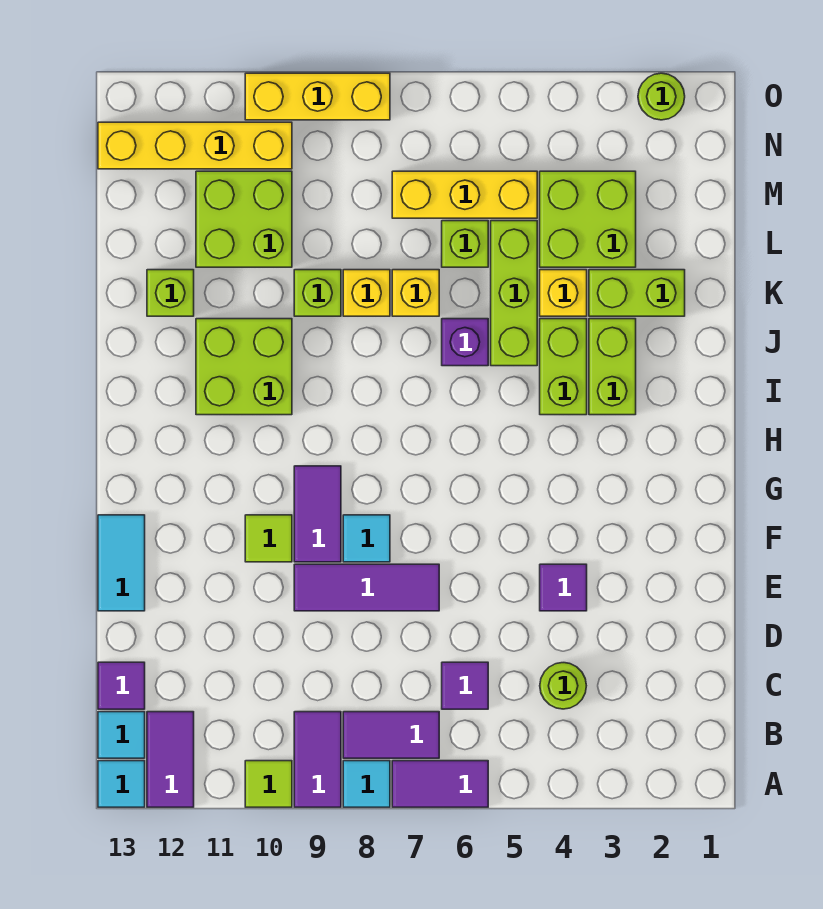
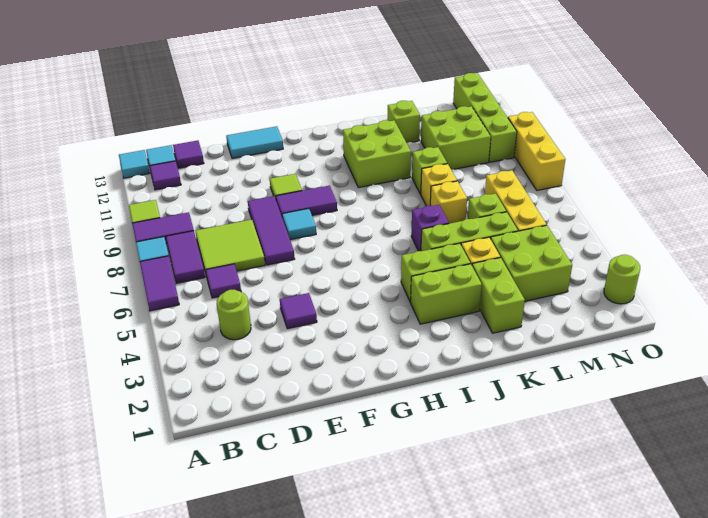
purple tile A12:B12 level 1 -> purple tile B12 level 1
none -> lime tile C7:D8 level 1
yellow brick N10:N13 level 1 -> lime brick N10:N13 level 1

